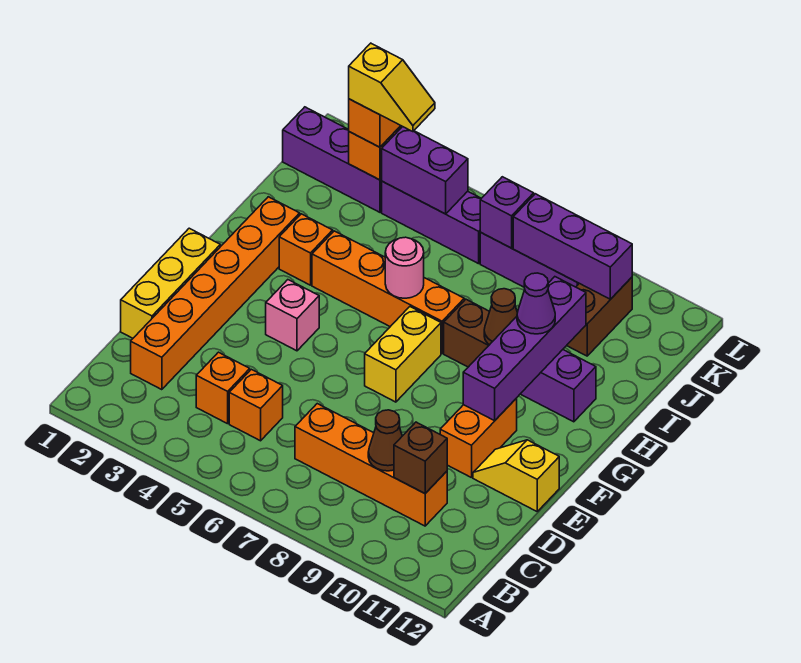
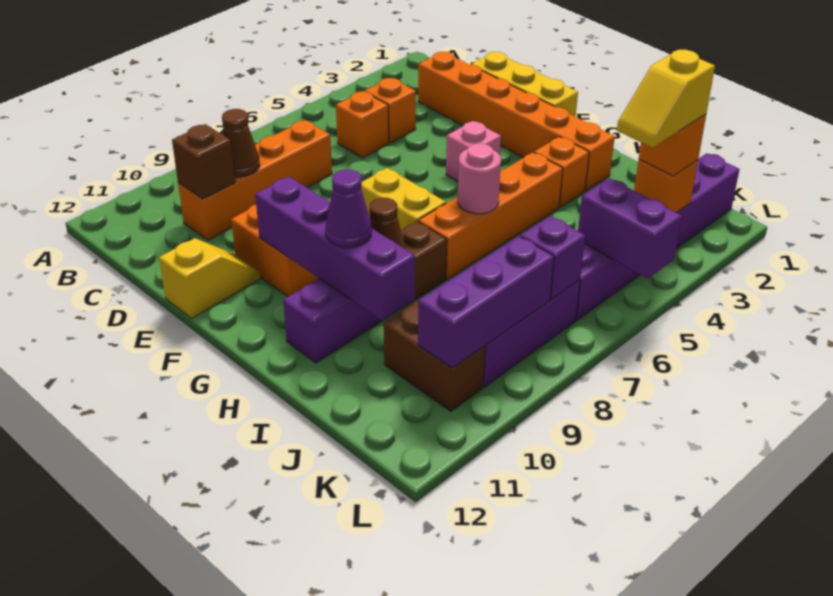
purple brick K4:K5 level 2 -> purple brick K5:L5 level 2

